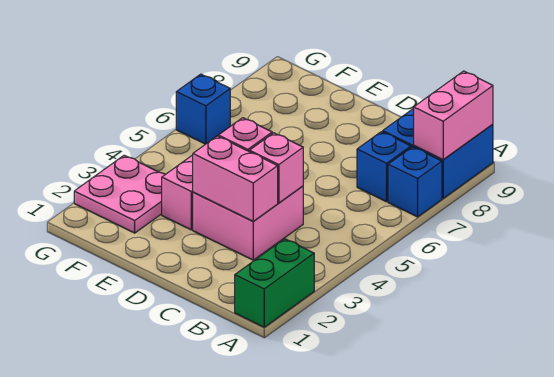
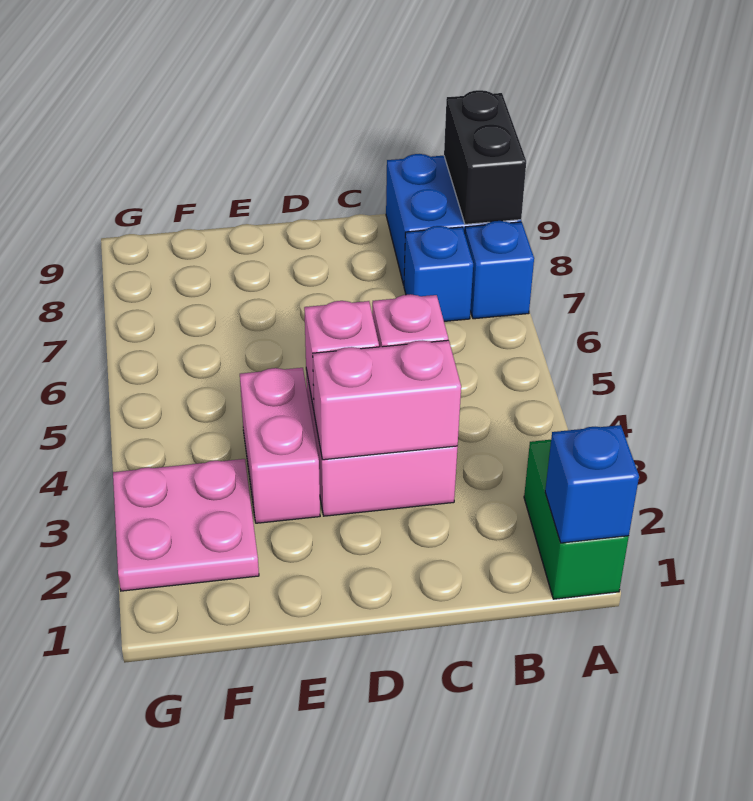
pink brick A8:A9 level 2 -> black brick A8:A9 level 2
blue brick G6 level 1 -> blue brick A1 level 2

